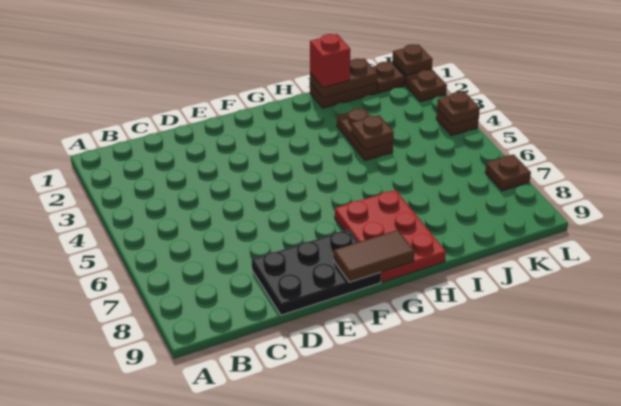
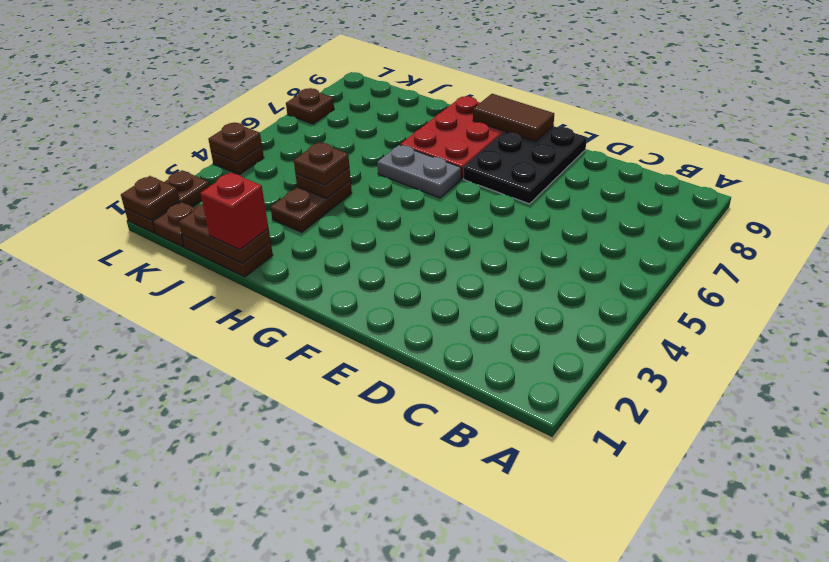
black plate D8:F9 level 1 -> black plate E7:F9 level 1
none -> grey plate G6:H6 level 1
none -> brown plate I4 level 3

